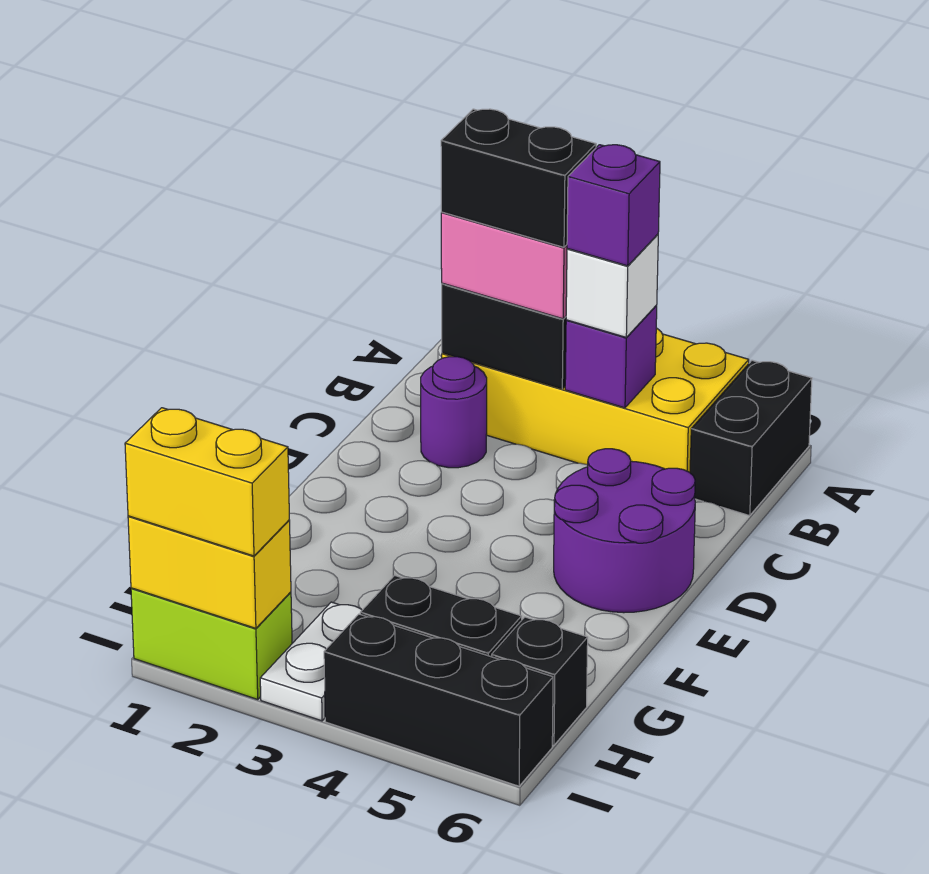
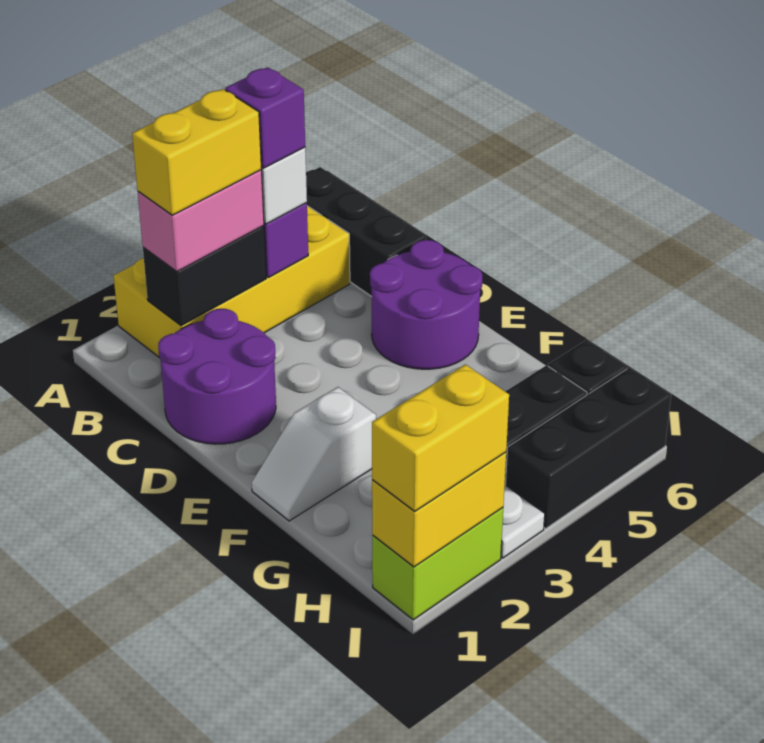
black brick A6:B6 level 1 -> black brick A6:C6 level 1
black brick B2:B3 level 4 -> yellow brick B2:B3 level 4
purple round brick C2 level 1 -> purple round brick C1:D2 level 1
none -> white slope F1:F2 level 1 top 2

